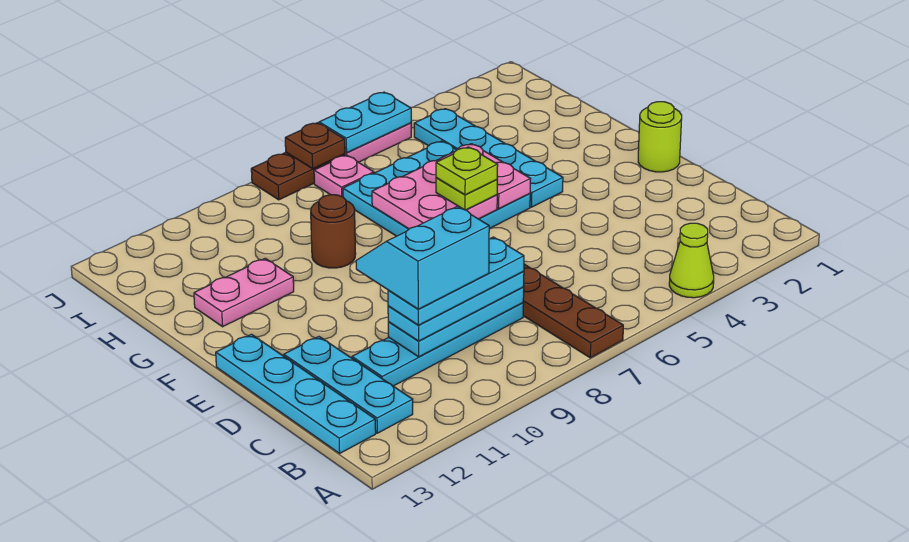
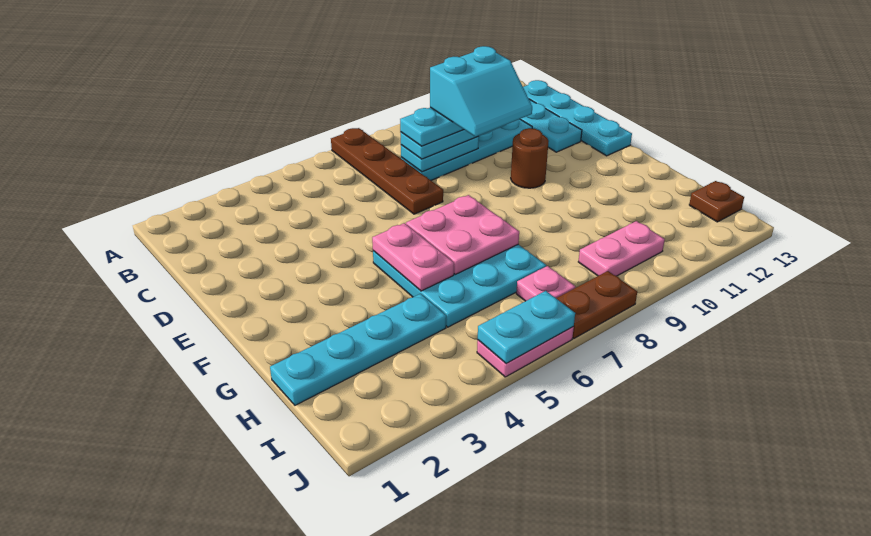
lime cone A4 level 1 -> none
cyan plate C8:C10 level 2 -> cyan plate C8:C9 level 2
lime round brick E1 level 1 -> none
cyan plate F4:I4 level 1 -> cyan plate H1:H4 level 1
lime plate F6 level 3 -> none
lime plate F6 level 4 -> none
brown round brick G9 level 1 -> brown round brick E10 level 1
pink plate G11:G12 level 1 -> pink plate I9:I10 level 1
brown plate J7 level 2 -> brown plate I13 level 1

